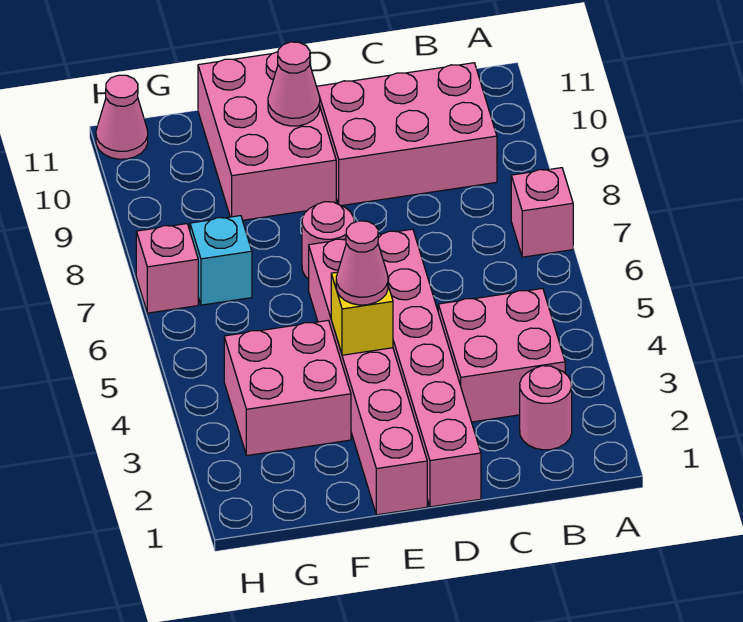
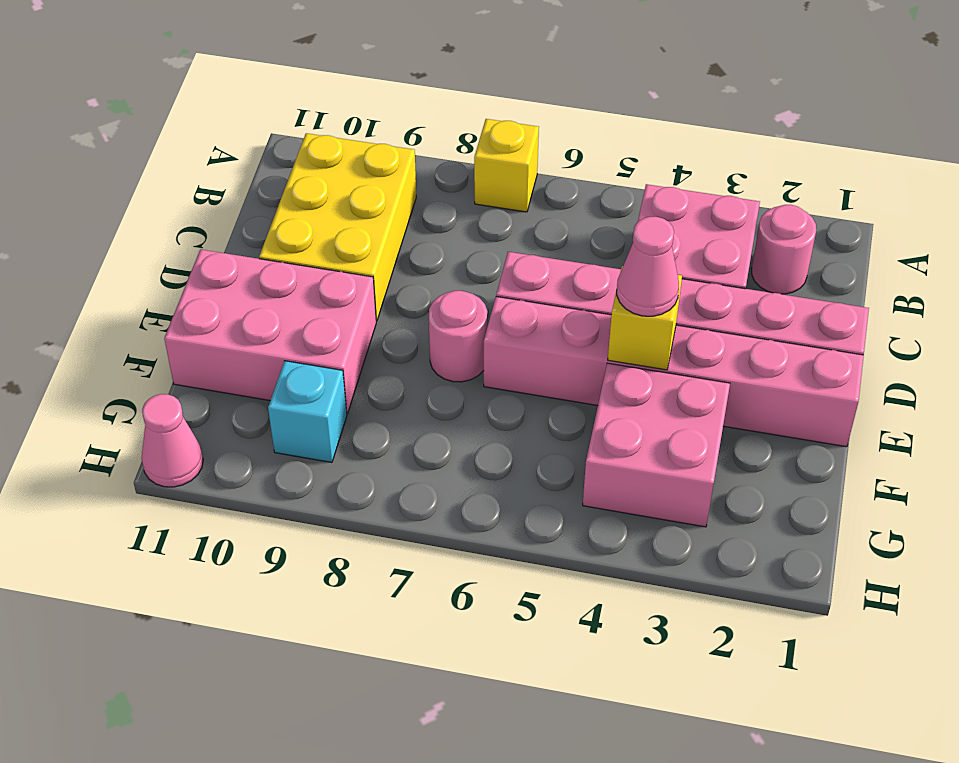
pink brick A7 level 1 -> yellow brick A7 level 1
pink brick B9:D10 level 1 -> yellow brick B9:D10 level 1
pink cone E10 level 2 -> none
cyan brick G7 level 1 -> cyan brick G9 level 1
pink brick H7 level 1 -> none

